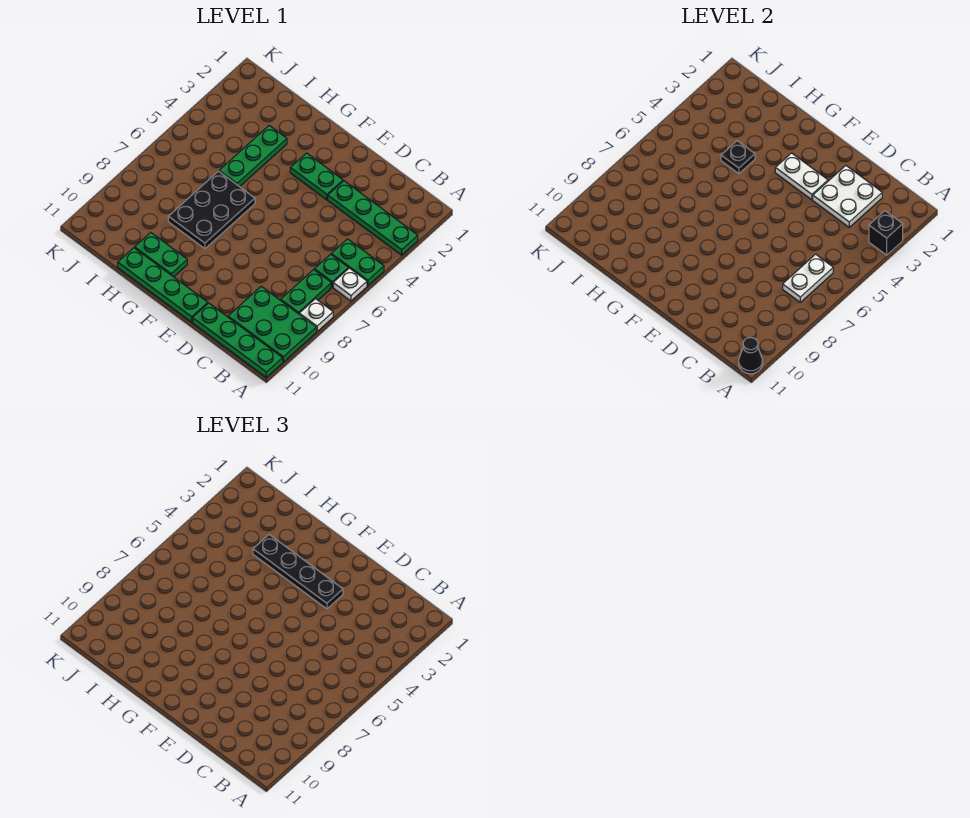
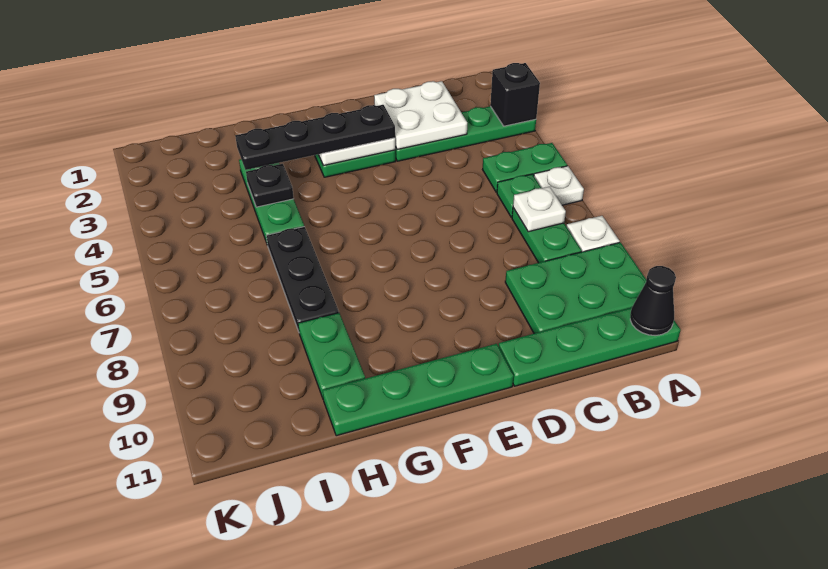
white plate B6:B7 level 2 -> white plate B7 level 2
black plate G6:H8 level 1 -> black plate H6:H8 level 1
green plate G10:H10 level 1 -> green plate H9:H10 level 1

